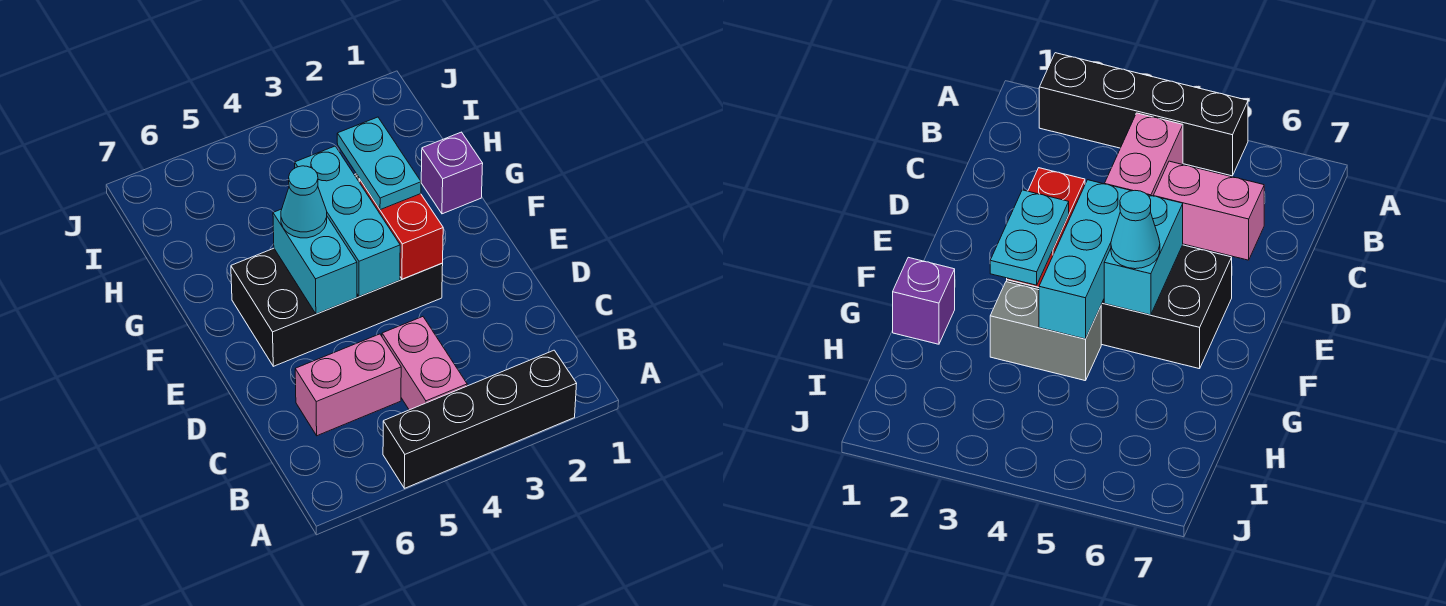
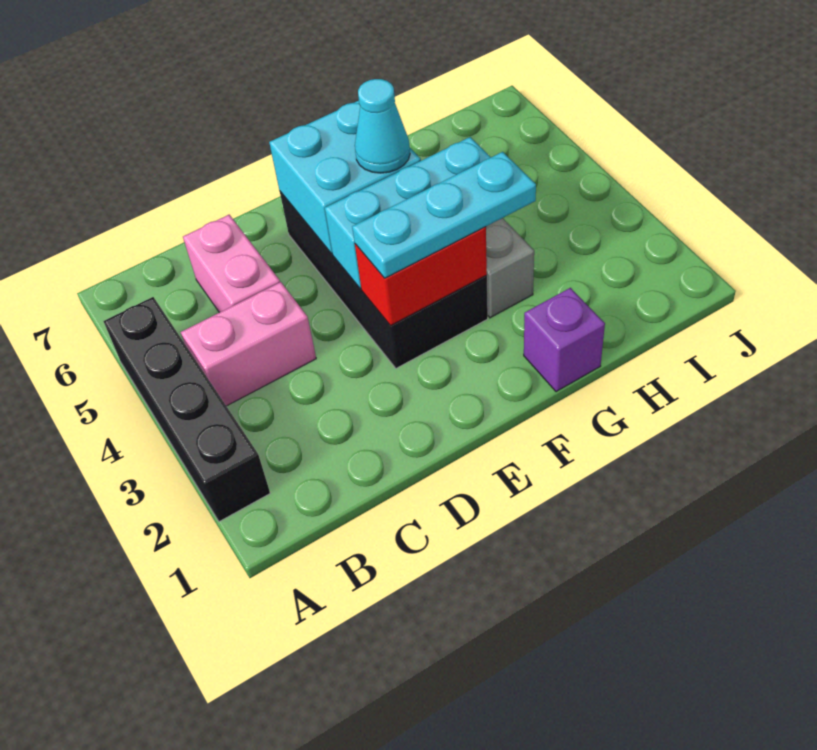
cyan brick E5:F5 level 2 -> cyan brick E5:F6 level 2
cyan plate F3:G3 level 3 -> cyan plate E3:G3 level 3

